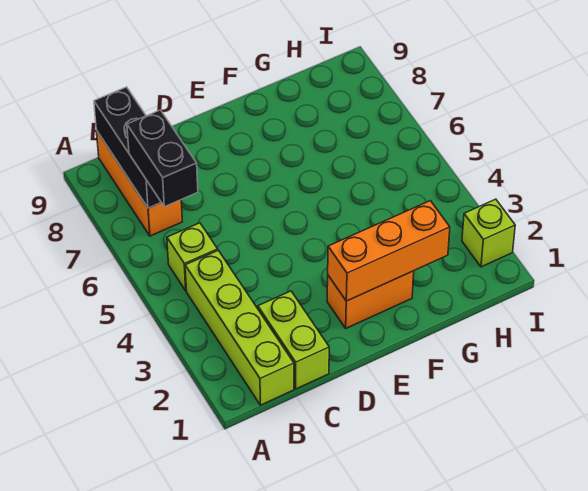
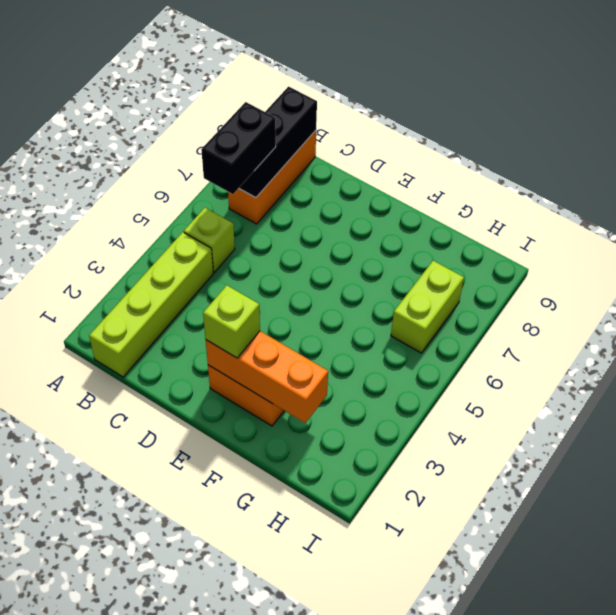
lime brick C1:C2 level 1 -> lime brick H6:H7 level 1
lime brick I2 level 1 -> lime brick E2 level 3

